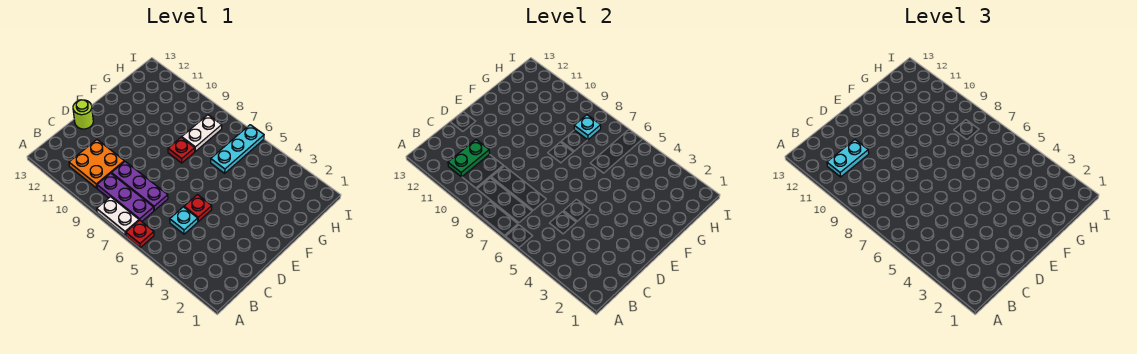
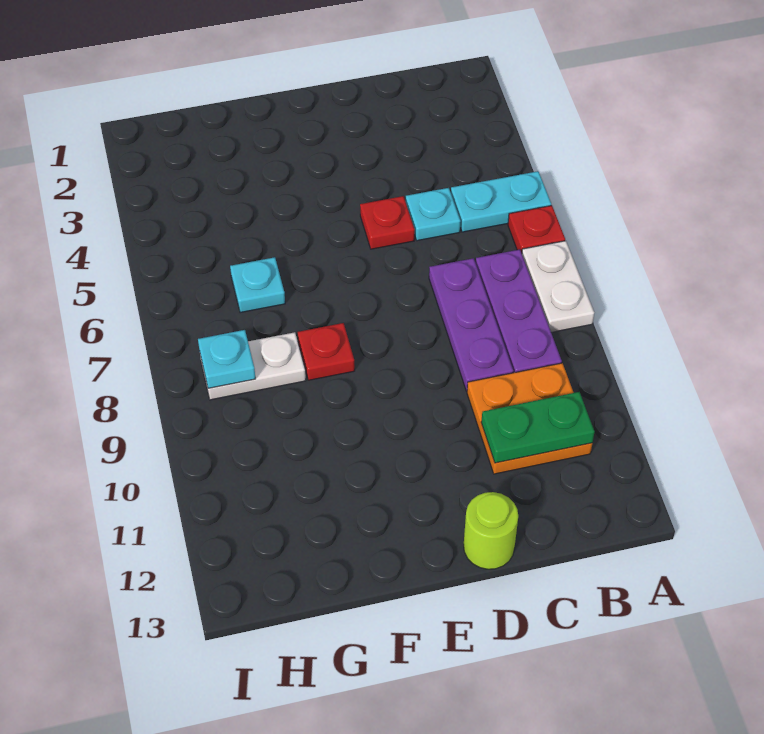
cyan plate B11:C11 level 3 -> cyan plate A5:B5 level 1
cyan plate G6:I6 level 1 -> cyan plate G6 level 1

